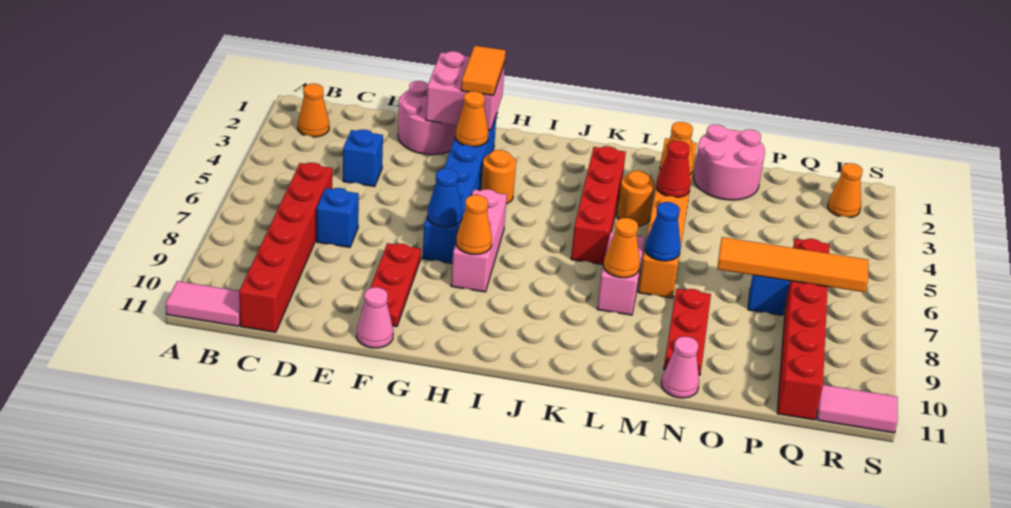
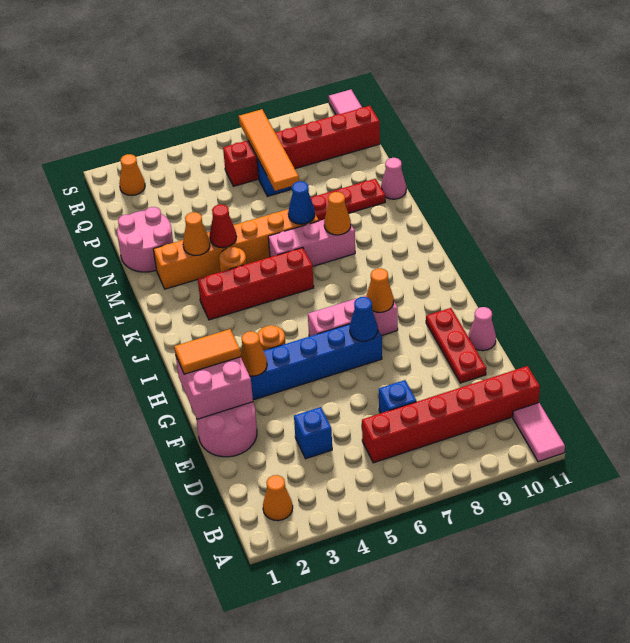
red plate F8:F10 level 1 -> red plate E10:G10 level 1
pink brick L7:L8 level 1 -> pink brick L6:L8 level 1

